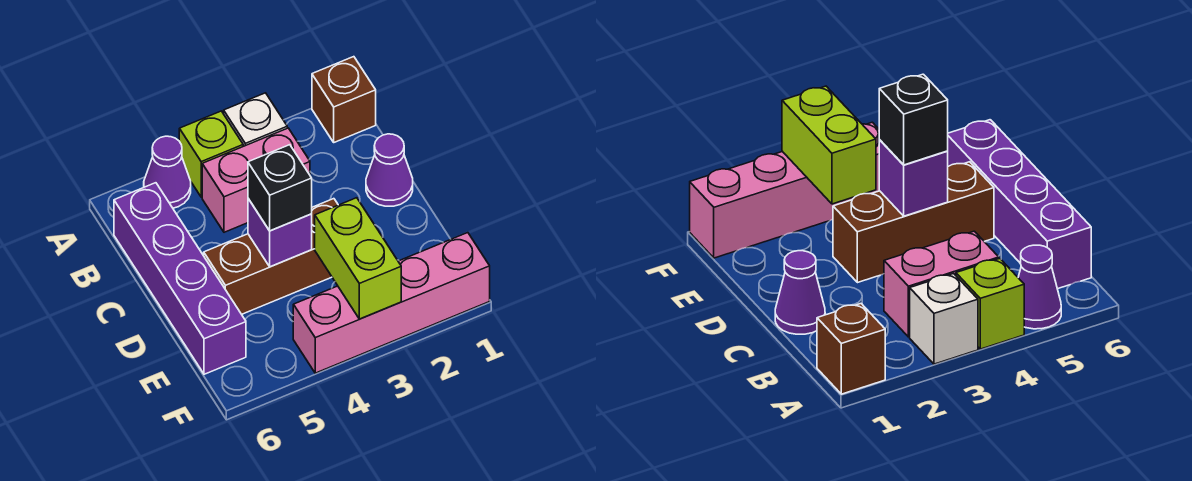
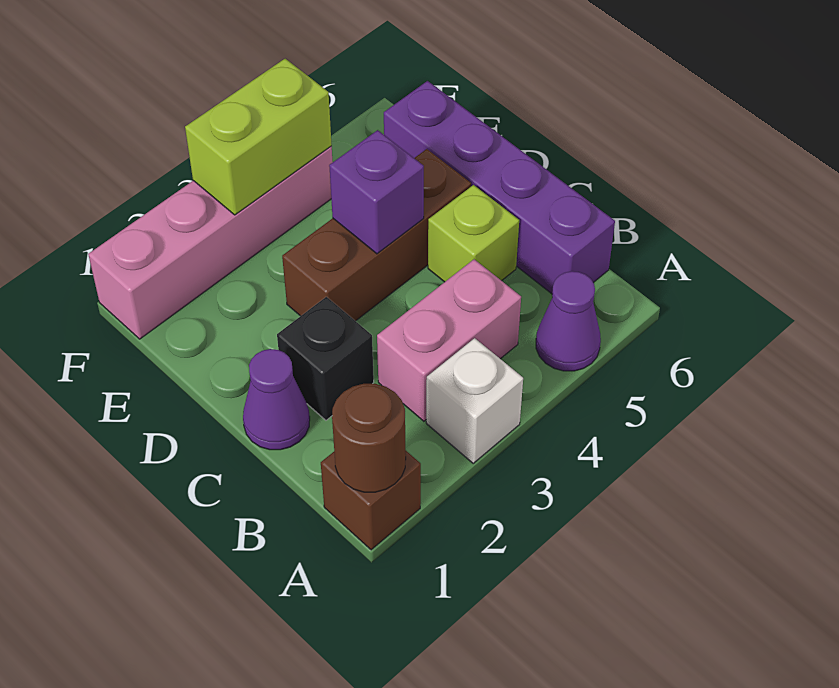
none -> brown round brick A1 level 2
lime brick A4 level 1 -> lime brick C5 level 1
black brick D4 level 3 -> black brick C2 level 1
lime brick E3:F3 level 2 -> lime brick F3:F4 level 2

